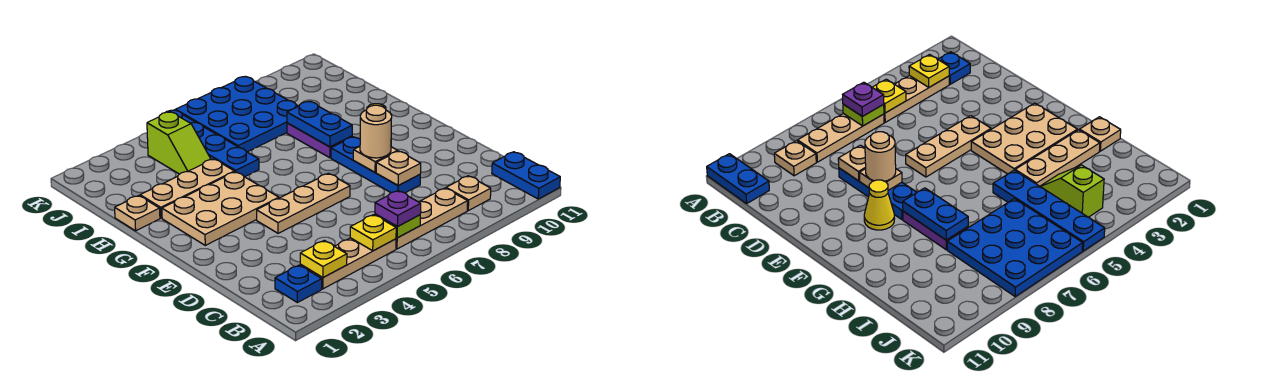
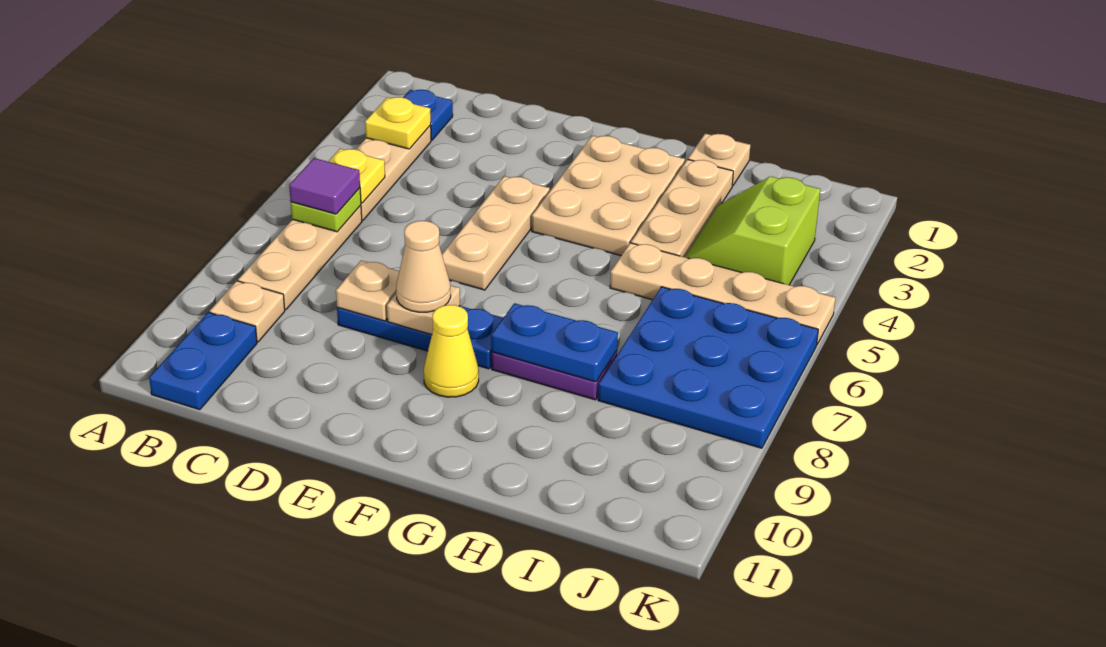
blue plate A11:B11 level 1 -> blue plate B10:B11 level 1
purple plate B6 level 3 -> purple tile B6 level 3
tan round brick E8 level 3 -> tan cone E8 level 3
blue plate H5:K5 level 1 -> tan plate H5:K5 level 1
lime slope I4:J4 level 1 top J -> lime slope I3:J4 level 1 top J

